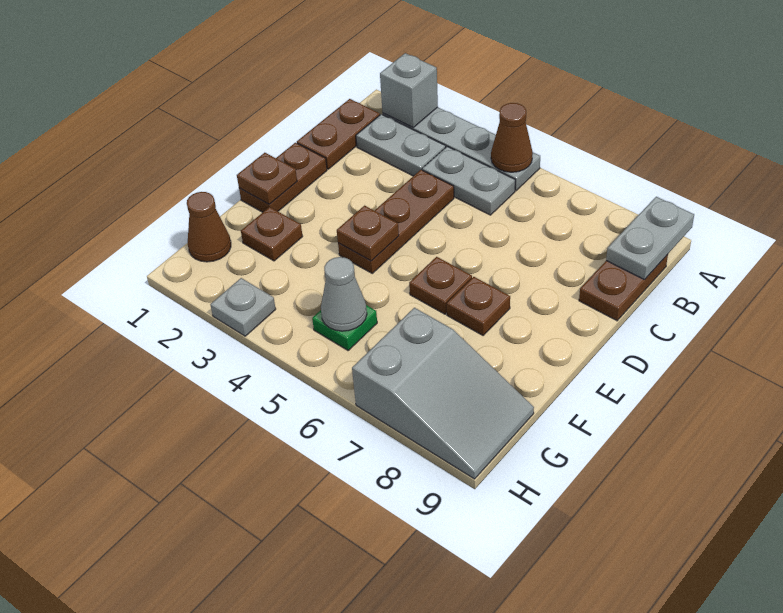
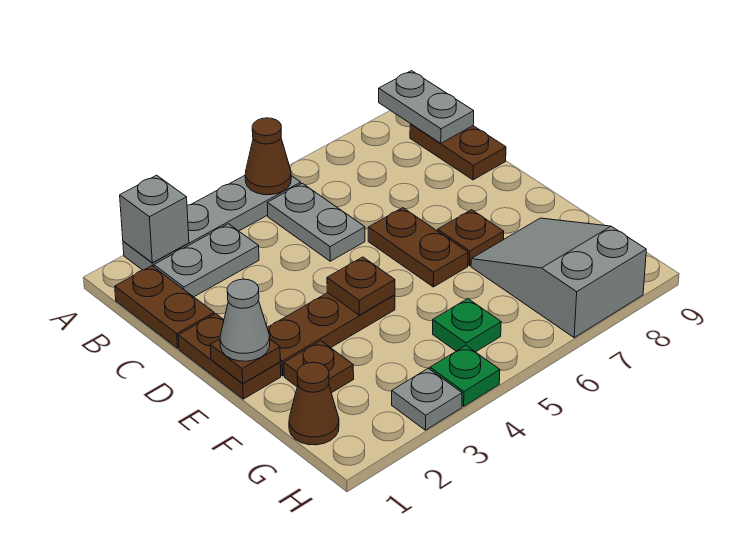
grey plate B4:B5 level 1 -> grey plate B5:C5 level 1
brown plate C4:E4 level 1 -> brown plate E2:E4 level 1
brown plate E6 level 1 -> brown plate D6:E6 level 1
grey cone G5 level 2 -> grey cone E1 level 3
grey slope G7:H9 level 1 top 7 -> grey slope F7:H8 level 1 top H
none -> green plate H4 level 1

